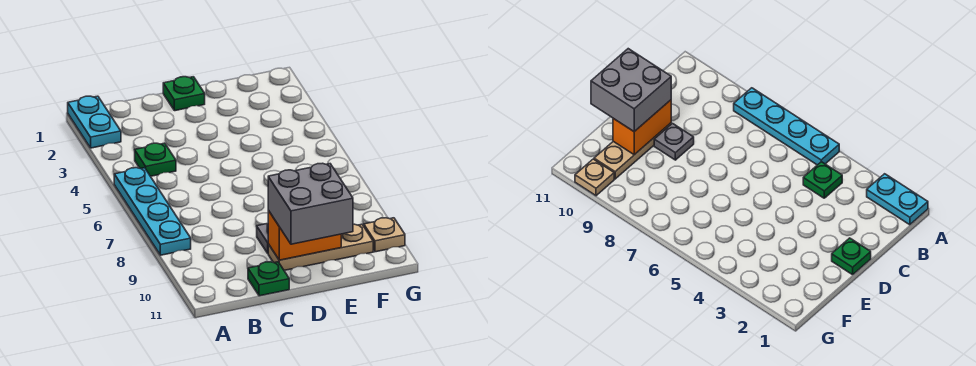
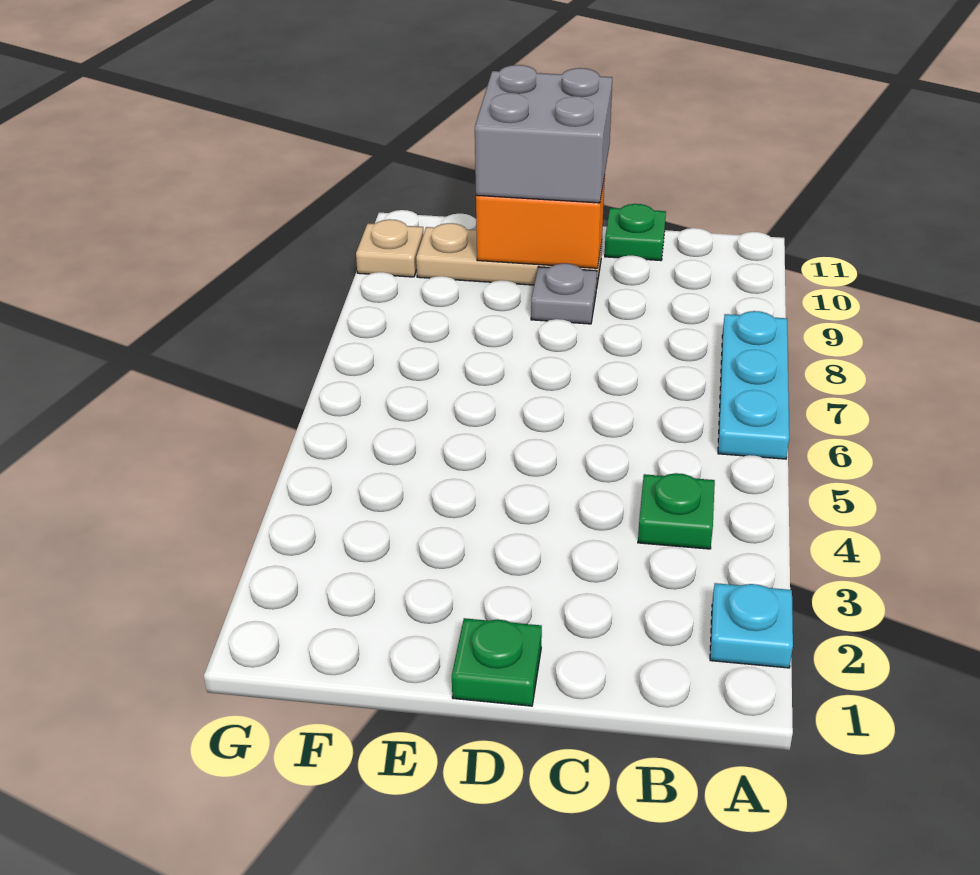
cyan plate A1:A2 level 1 -> cyan plate A2 level 1
cyan plate A5:A8 level 1 -> cyan plate A6:A8 level 1

